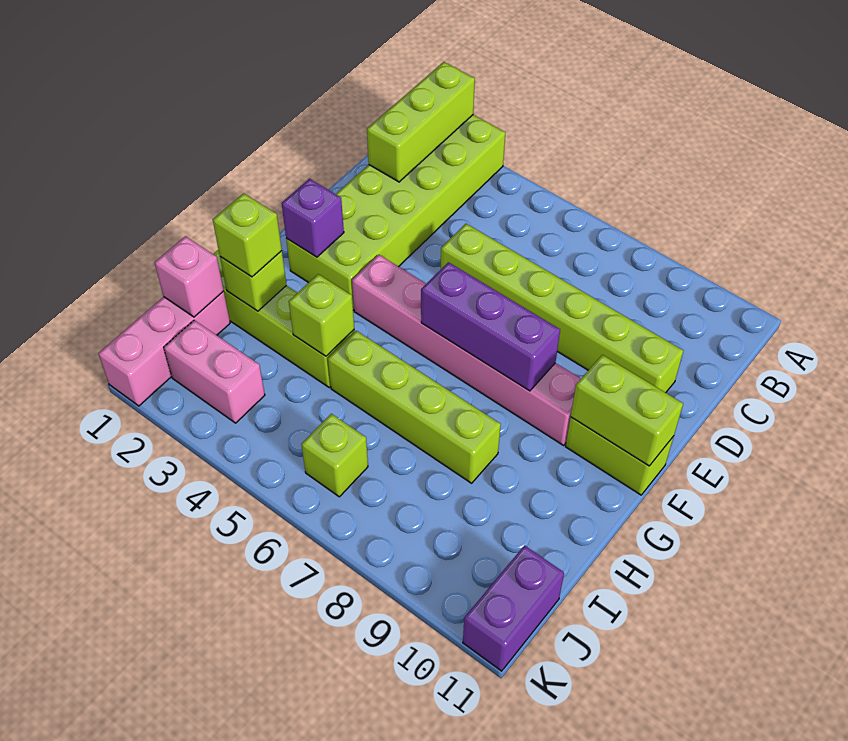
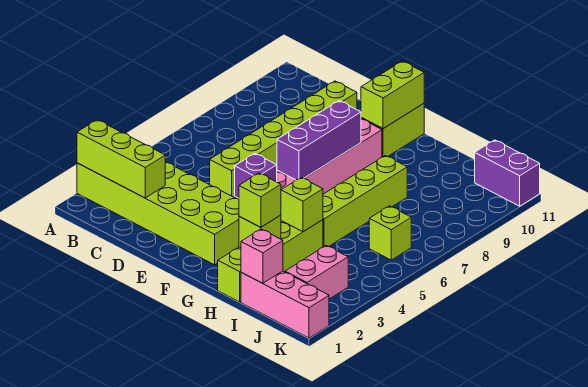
purple brick F2 level 2 -> purple brick F4 level 2

